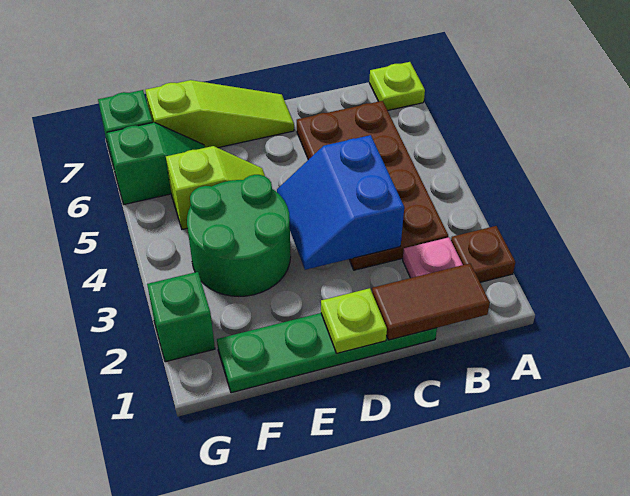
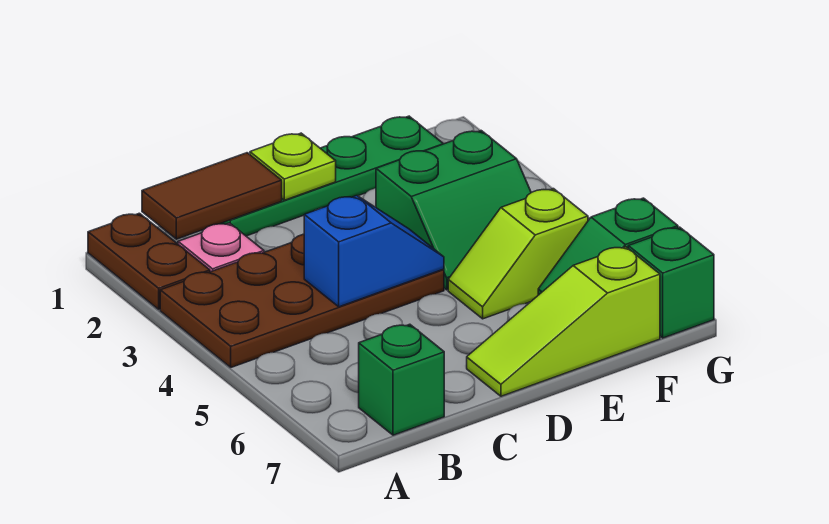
brown plate A2 level 1 -> brown plate A1:A2 level 1
lime plate A7 level 1 -> none
brown plate B3:C6 level 1 -> brown plate A3:D4 level 1
blue slope C3:D4 level 2 top C -> blue slope C4:D4 level 2 top C
green round brick E3:F4 level 1 -> green slope E3:F4 level 1 top 3
green brick G2 level 1 -> green brick B7 level 1

